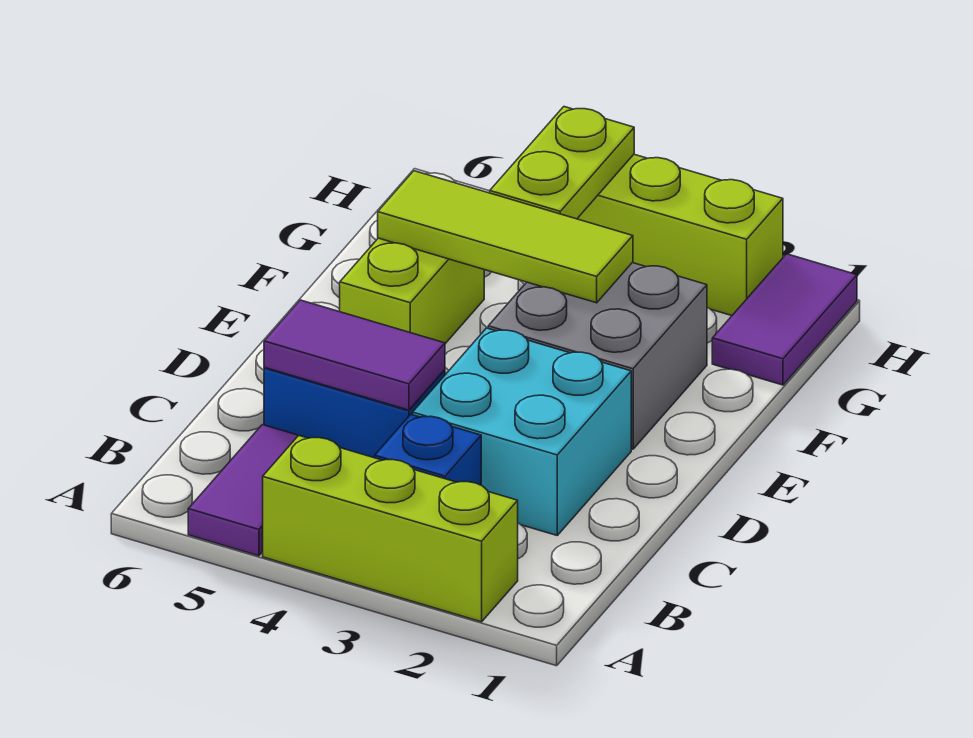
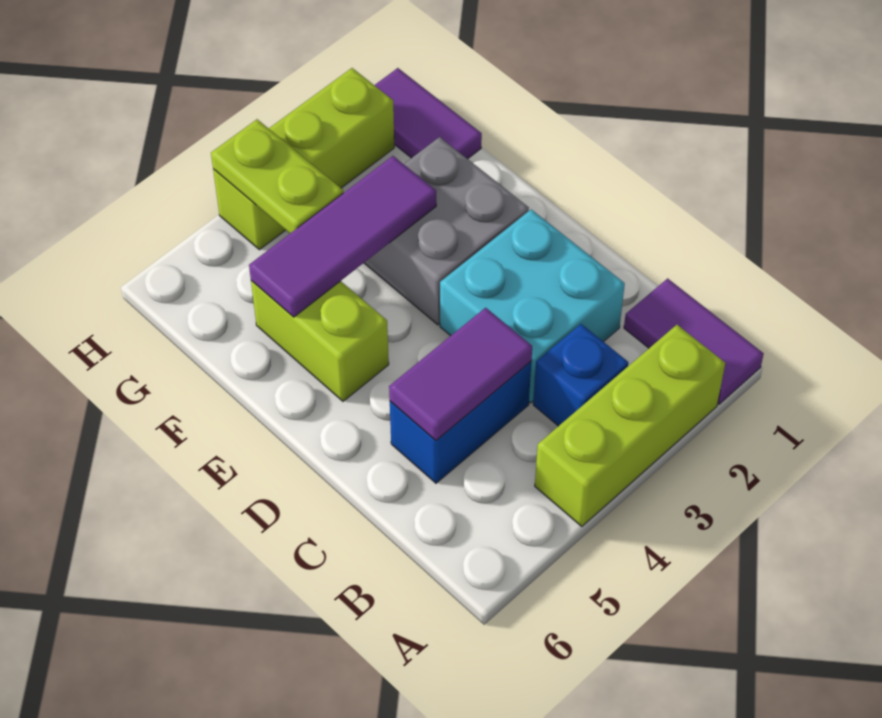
purple tile A5:B5 level 1 -> purple tile A1:B1 level 1
lime tile F3:F5 level 2 -> purple tile F3:F5 level 2

